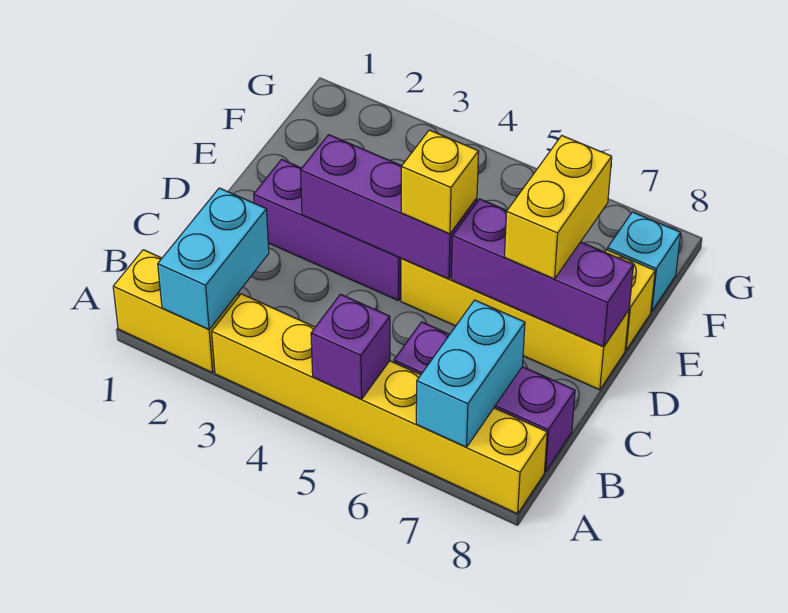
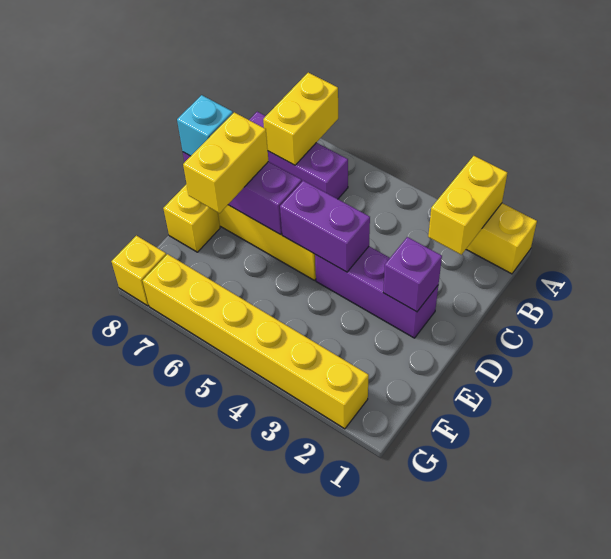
cyan brick A2:B2 level 2 -> yellow brick A2:B2 level 2
yellow brick A3:A8 level 1 -> yellow brick G2:G7 level 1
purple brick A5 level 2 -> purple brick D2 level 2
cyan brick A7:B7 level 2 -> yellow brick A7:B7 level 2
purple brick D3:D5 level 2 -> purple brick D4:D5 level 2
yellow brick D5 level 3 -> yellow brick G8 level 1
cyan brick F8 level 1 -> cyan brick D8 level 3

